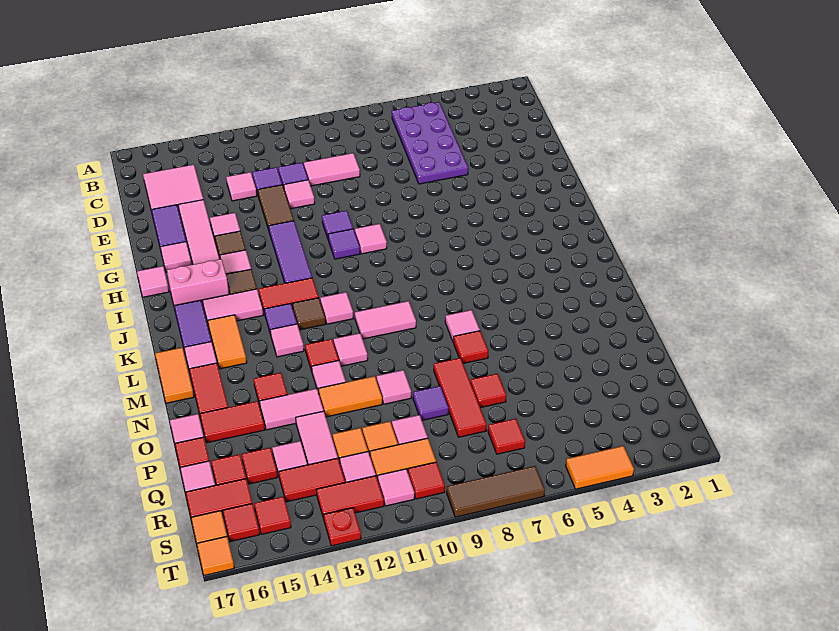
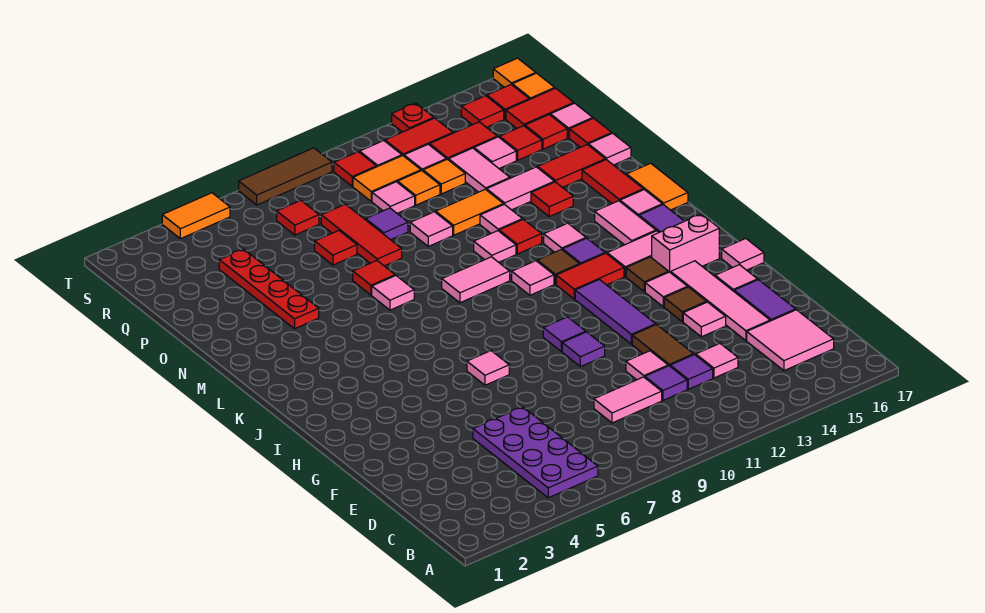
pink tile H9 level 1 -> pink tile H7 level 1
orange tile K15:L15 level 1 -> pink tile K15:L15 level 1
none -> red plate N4:Q4 level 1

